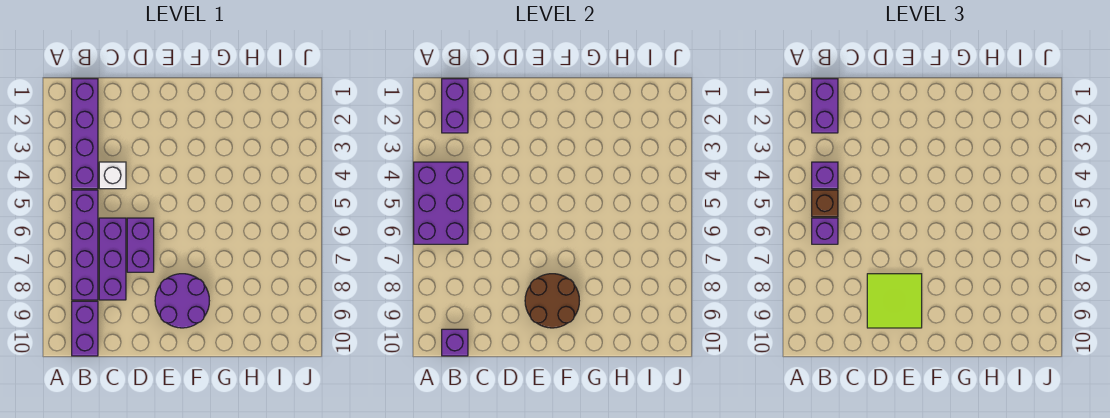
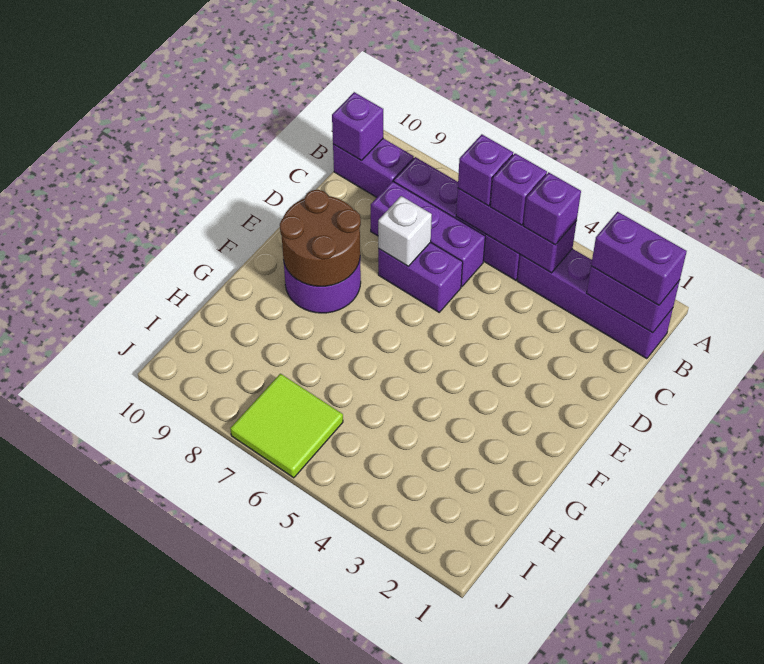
purple brick A4:B6 level 2 -> purple brick B4:B6 level 2
brown brick B5 level 3 -> purple brick B5 level 3
white brick C4 level 1 -> white brick D7 level 2
lime tile D8:E9 level 3 -> lime tile I6:J7 level 1

